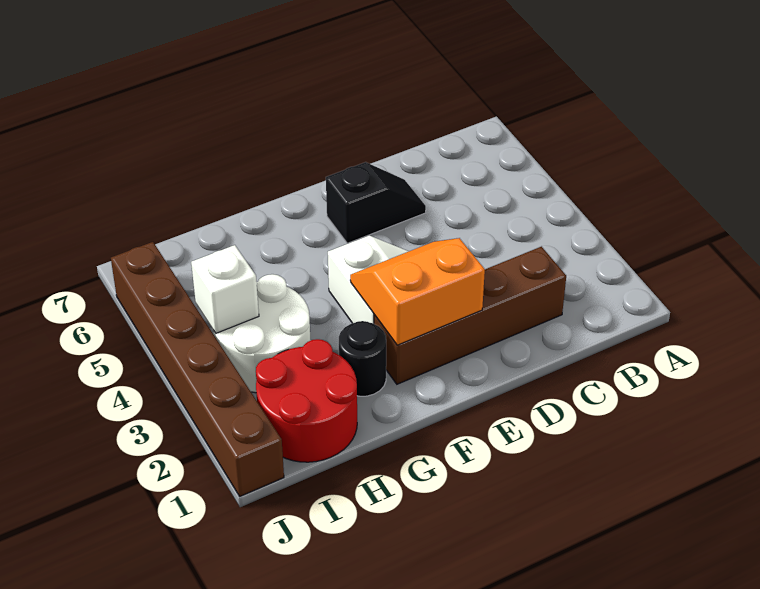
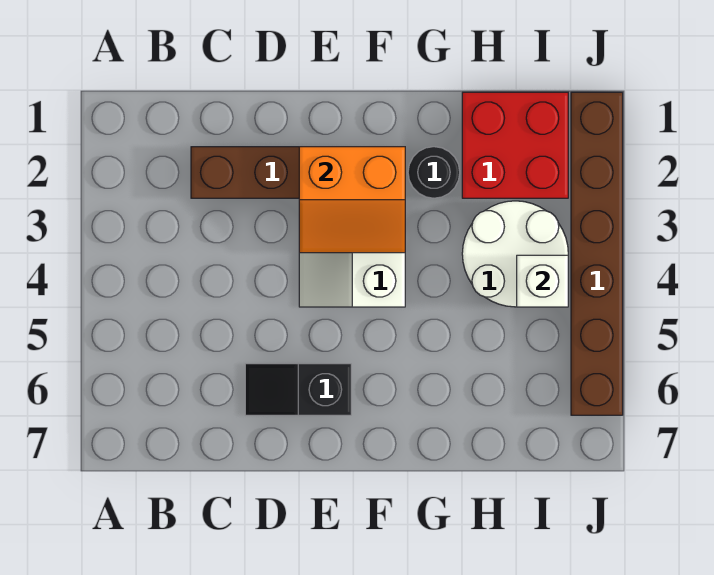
red round brick H1:I2 level 1 -> red brick H1:I2 level 1

